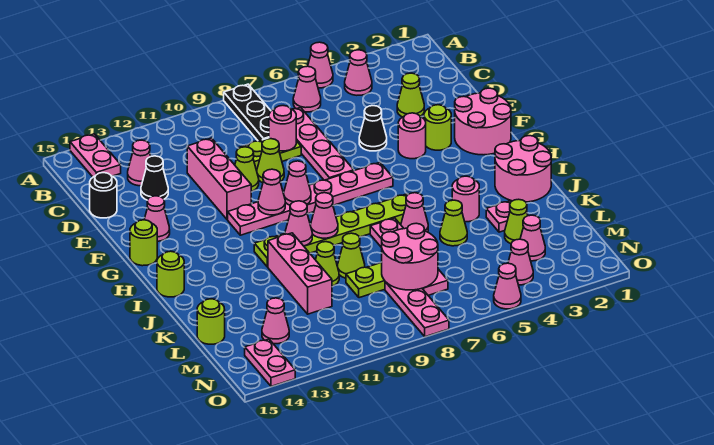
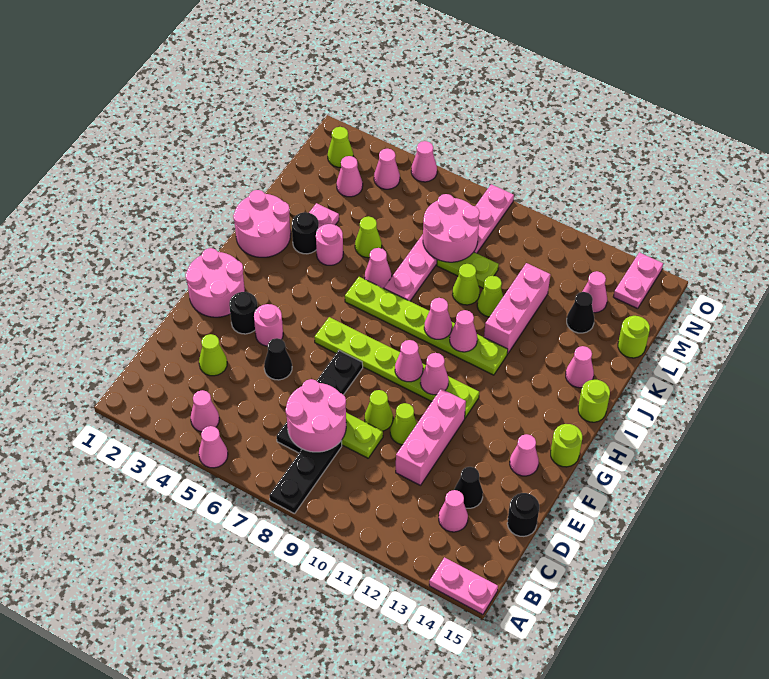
pink plate A14:B14 level 1 -> pink plate A14:A15 level 1
pink cone B6 level 1 -> pink cone J14 level 1
pink plate C7:F7 level 1 -> black plate C7:F7 level 1
pink round brick D8 level 2 -> pink round brick C7:D8 level 2
lime round brick F3 level 1 -> black round brick F3 level 1
pink plate G6:G11 level 1 -> lime plate G6:G11 level 1
none -> black round brick J3 level 1
lime cone L3 level 1 -> lime cone N2 level 1
none -> black cone L13 level 1

